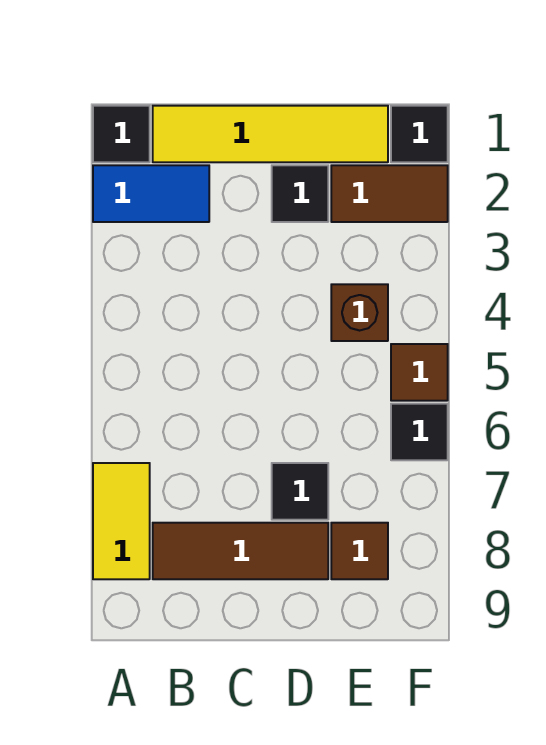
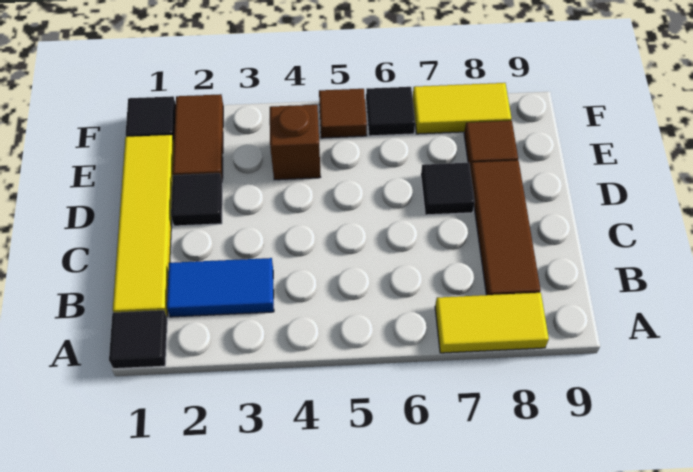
blue tile A2:B2 level 1 -> blue tile B2:B3 level 1
none -> yellow tile F7:F8 level 1

